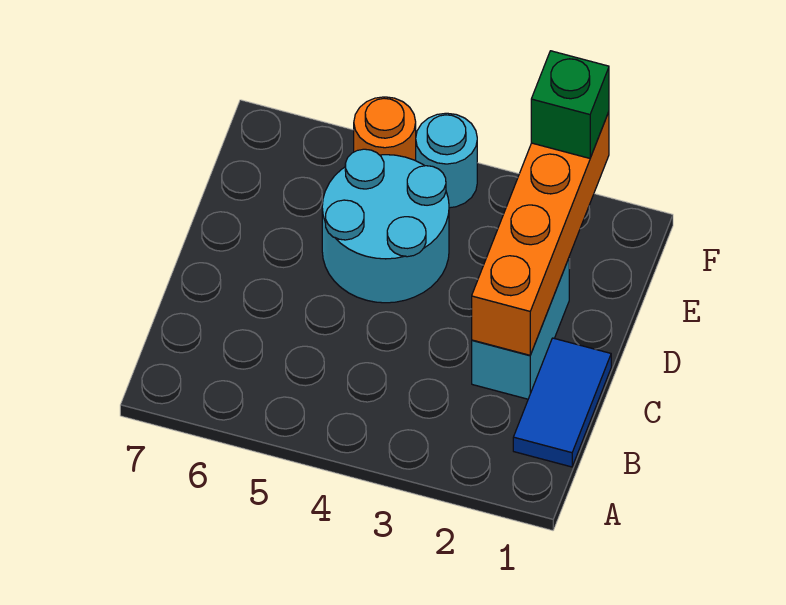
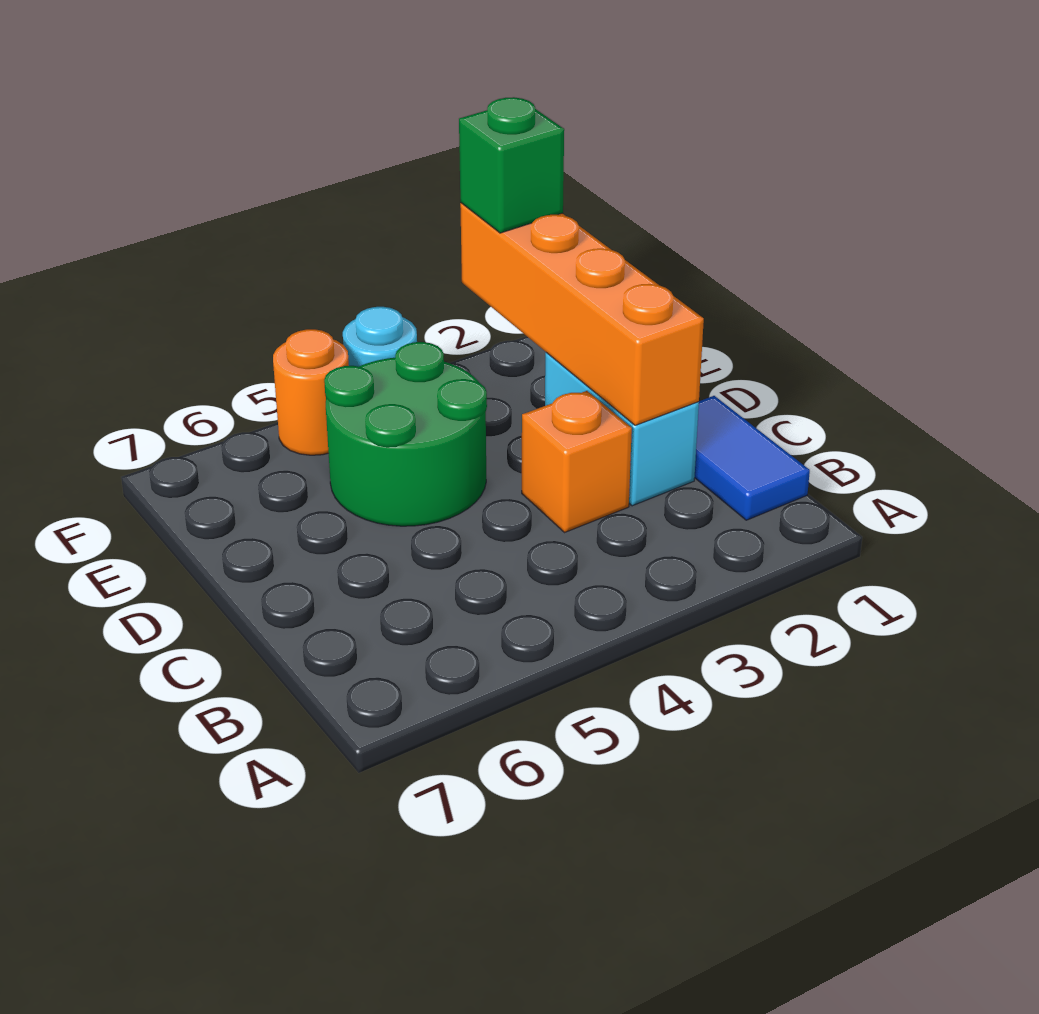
none -> orange brick C3 level 1
cyan round brick D4:E5 level 1 -> green round brick D4:E5 level 1

